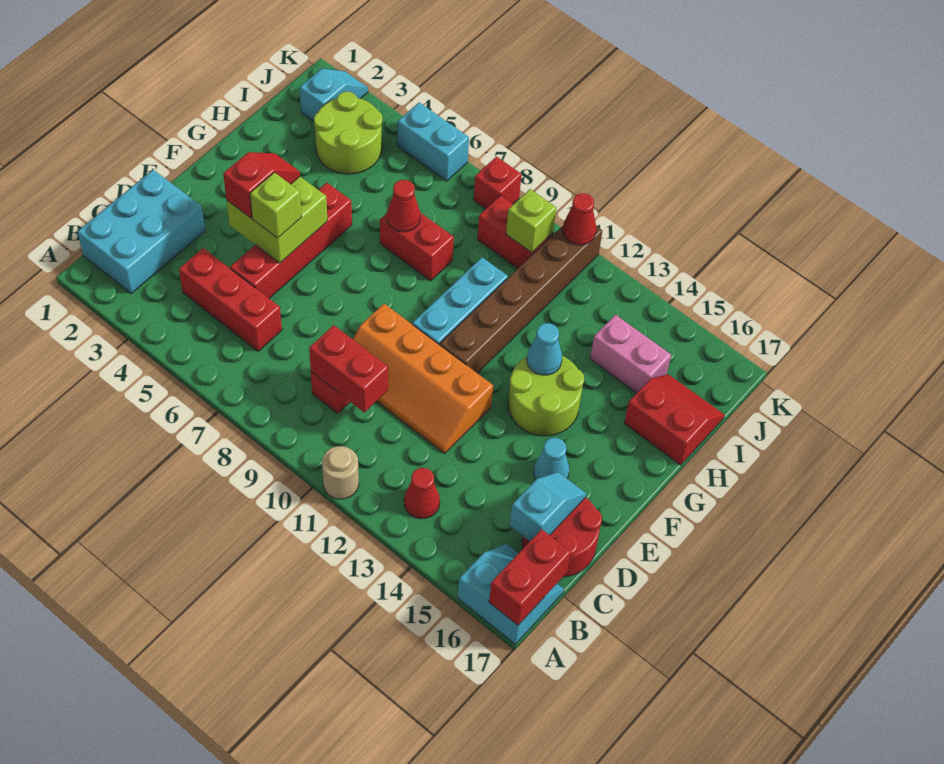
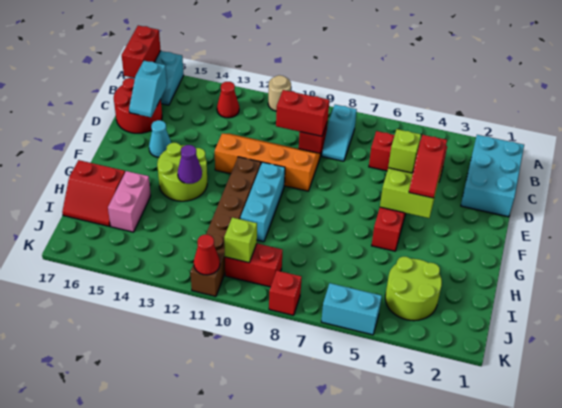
cyan cone G13 level 2 -> purple cone G13 level 2
red brick H7:H8 level 1 -> none
red cone H7 level 2 -> none
pink brick I14:I15 level 1 -> pink brick H15:I15 level 1
cyan slope J2:K2 level 1 top J -> cyan slope B8:C8 level 1 top B

